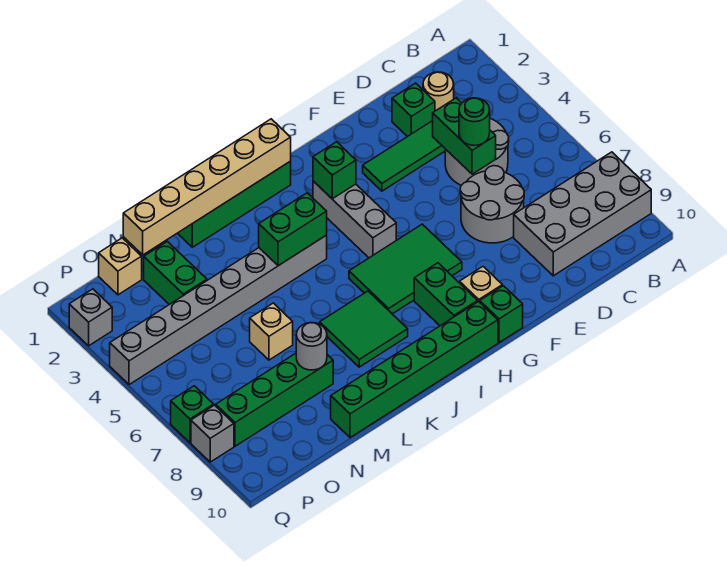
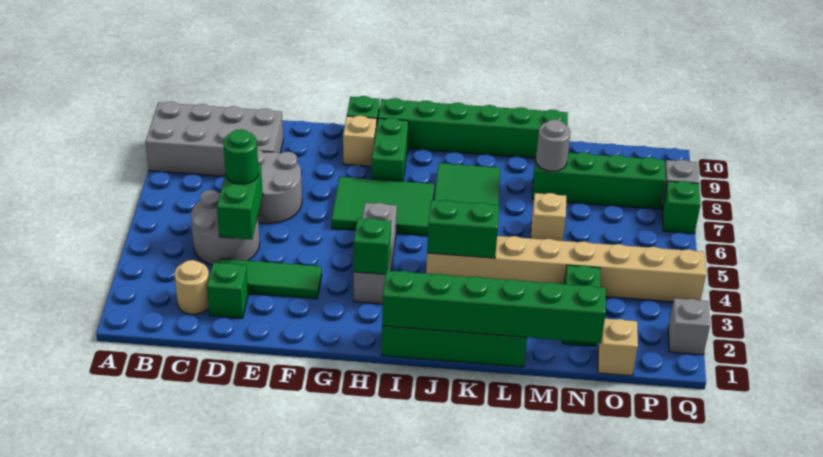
tan brick I1:N1 level 2 -> green brick I1:N1 level 2
grey brick J4:Q4 level 1 -> tan brick J4:Q4 level 1

